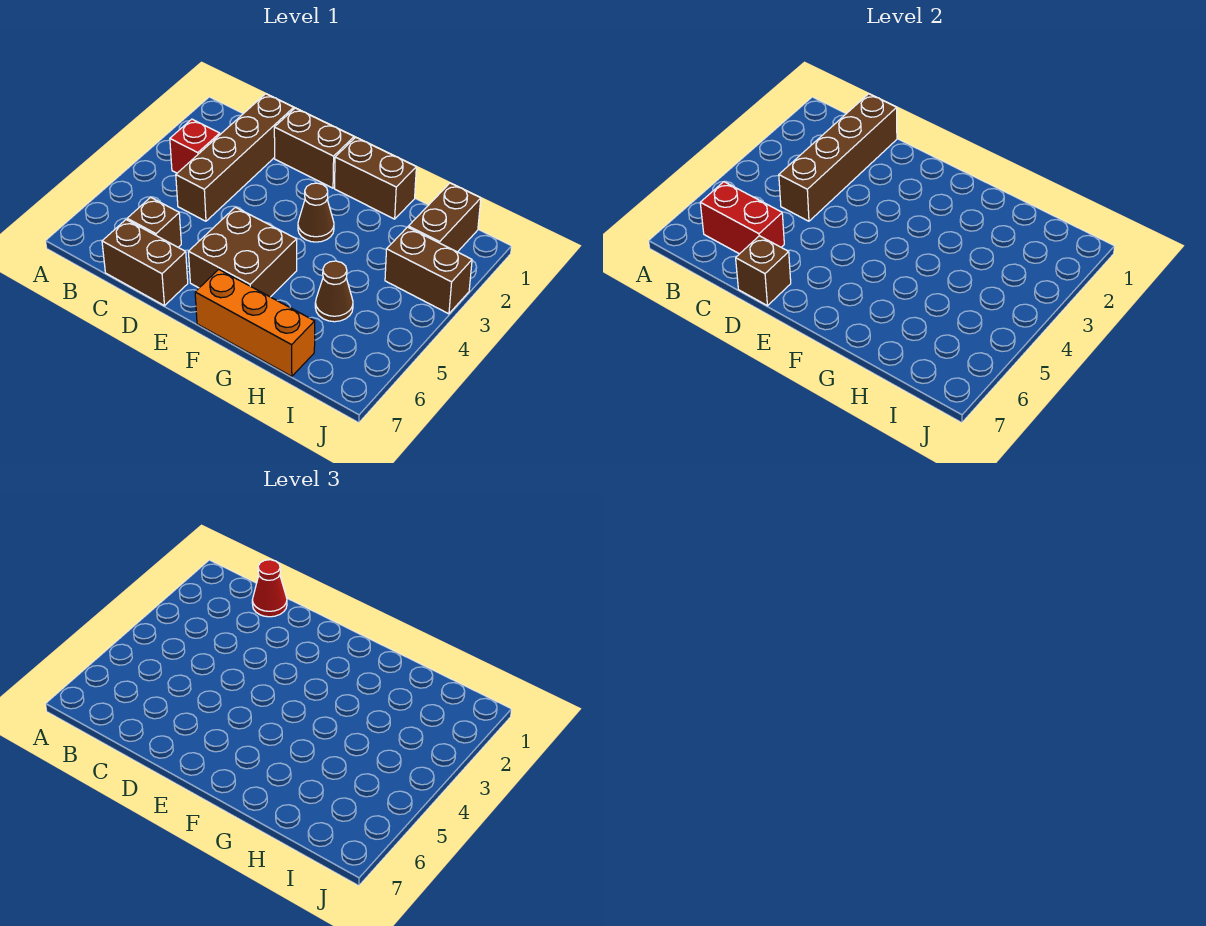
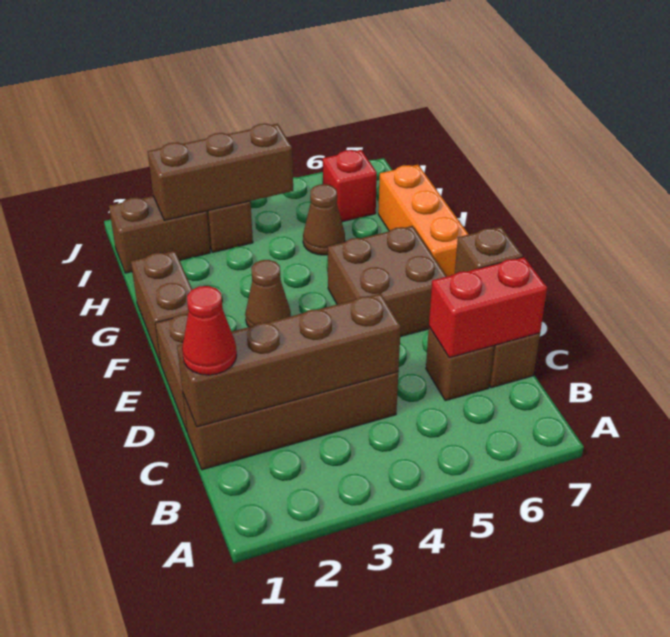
red brick B3 level 1 -> red brick I6 level 1
red brick B6:C6 level 2 -> red brick C6:C7 level 2
none -> brown brick I2:I4 level 2

